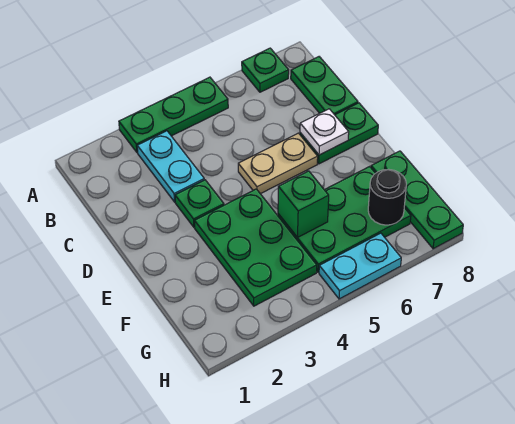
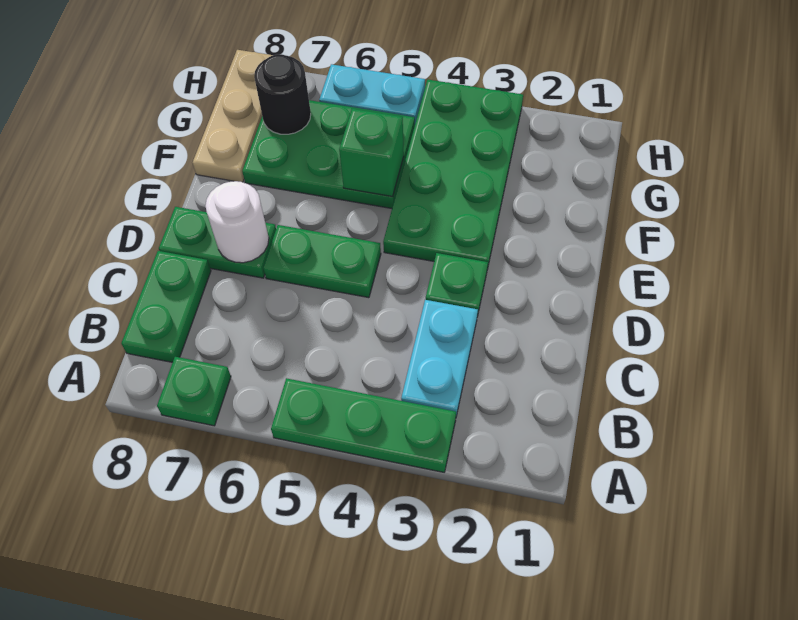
tan plate D5:D6 level 1 -> green plate D5:D6 level 1
white plate D7 level 2 -> white round brick D7 level 2
green plate E3:G4 level 1 -> green plate E3:H4 level 1
green plate F8:H8 level 1 -> tan plate F8:H8 level 1

